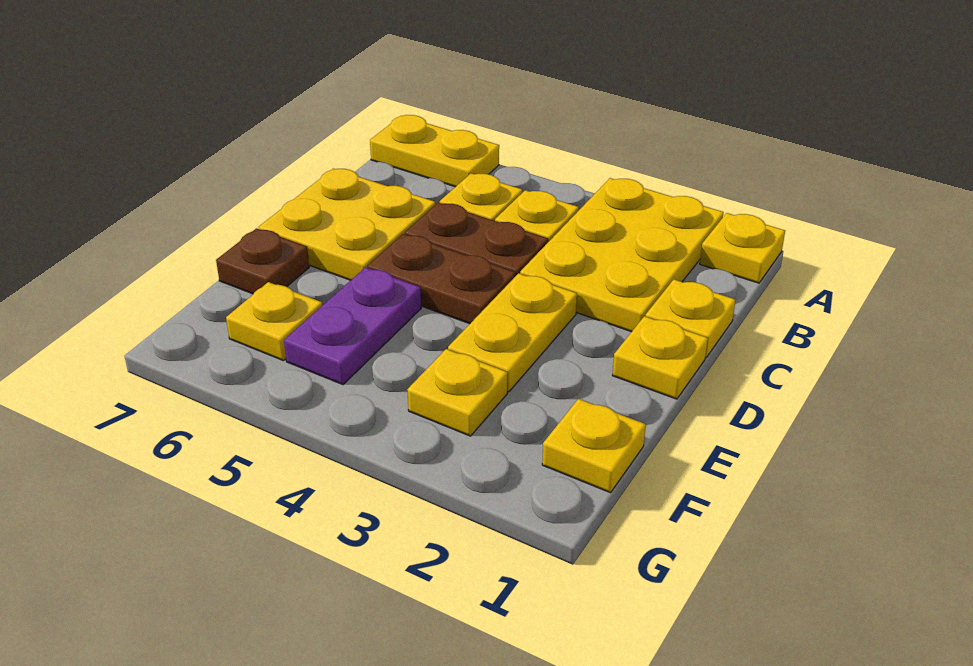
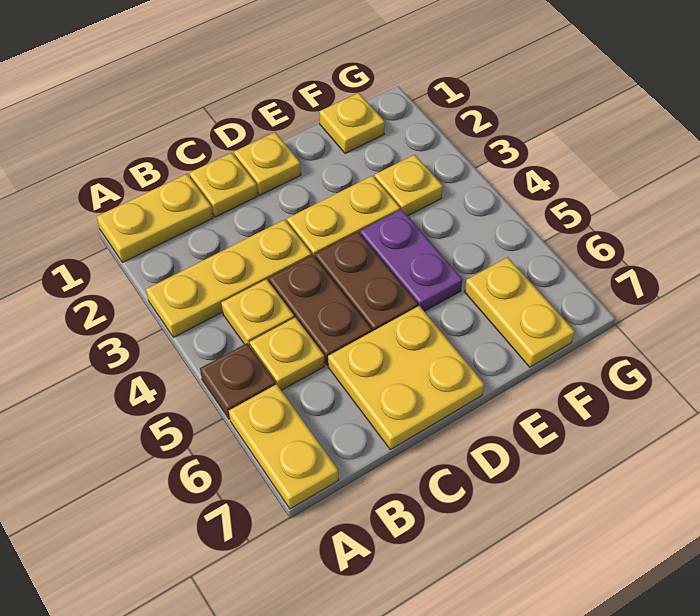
yellow plate A1 level 1 -> yellow plate A1:B1 level 1
yellow plate A2:C3 level 1 -> yellow plate A3:C3 level 1
purple plate E5:F5 level 1 -> purple plate E4:E5 level 1
brown plate E7 level 1 -> brown plate A5 level 1
yellow plate F6 level 1 -> yellow plate F6:F7 level 1

